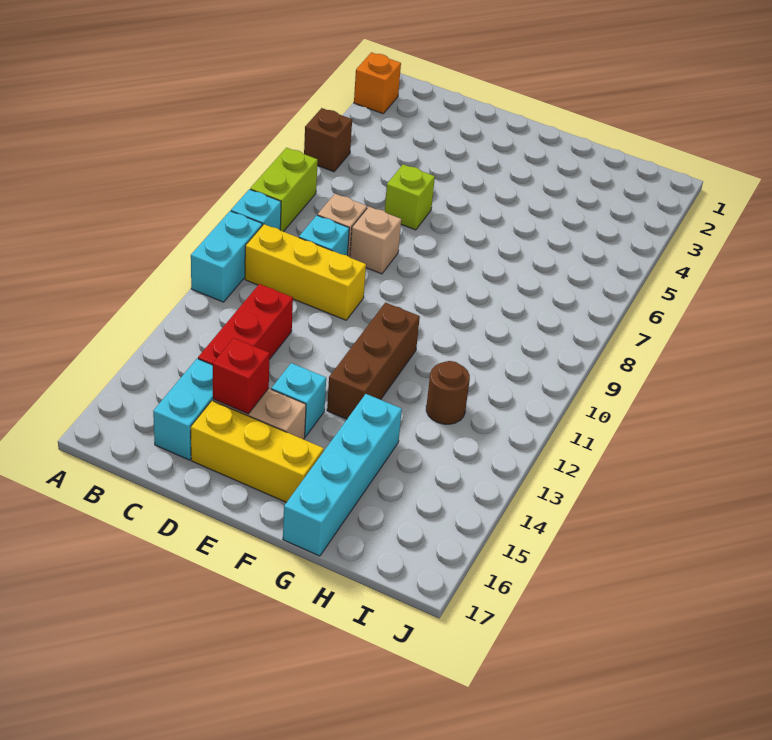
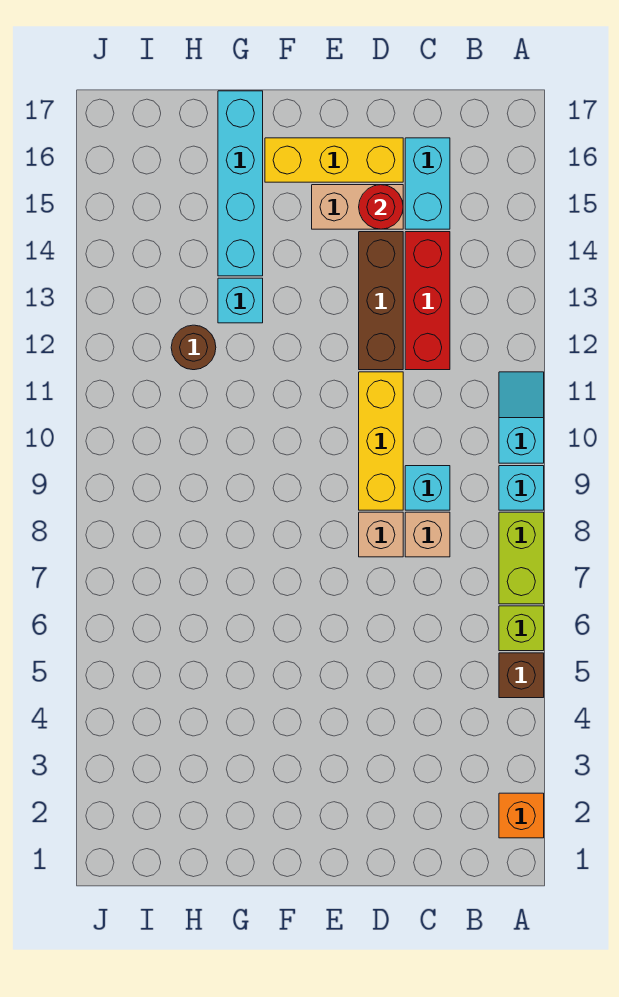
cyan brick A10:A11 level 1 -> cyan slope A10:A11 level 1 top 10
yellow brick B10:D10 level 1 -> yellow brick D9:D11 level 1
lime brick D6 level 1 -> lime brick A6 level 1
red brick D15 level 2 -> red round brick D15 level 2
cyan brick E14 level 1 -> cyan brick G13 level 1
brown brick F11:F13 level 1 -> brown brick D12:D14 level 1

